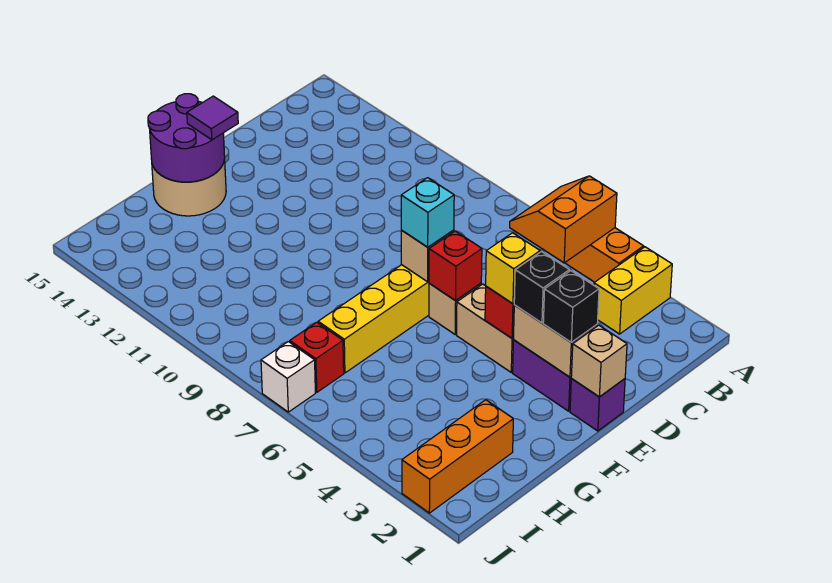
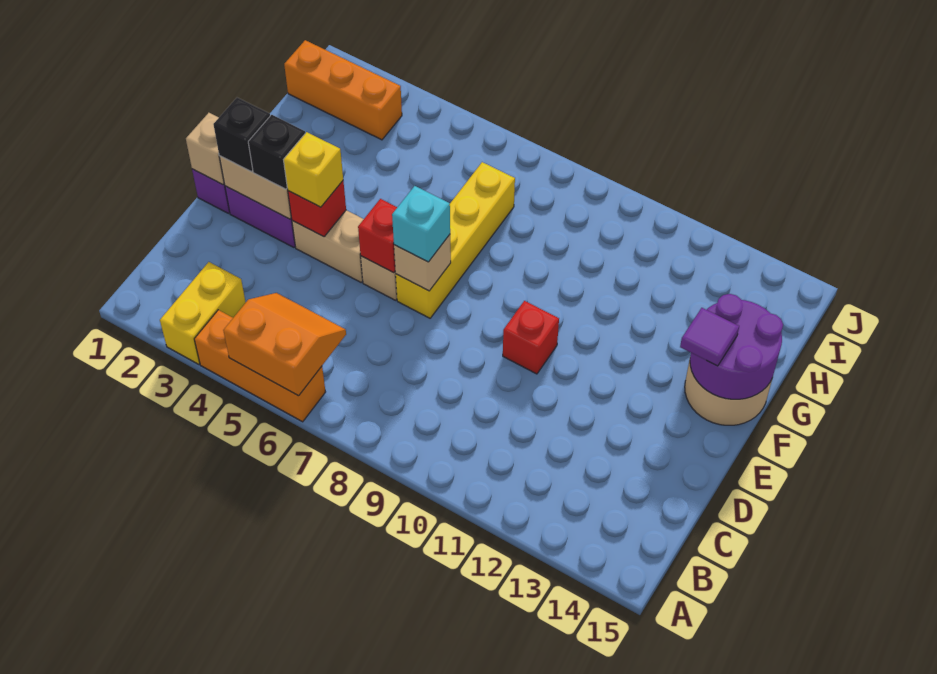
orange slope A5:B6 level 2 top 5 -> orange slope A5:B6 level 2 top A
orange brick H2:J2 level 1 -> orange brick I1:I3 level 1
red brick I7 level 1 -> red brick E10 level 1
white brick J7 level 1 -> none

